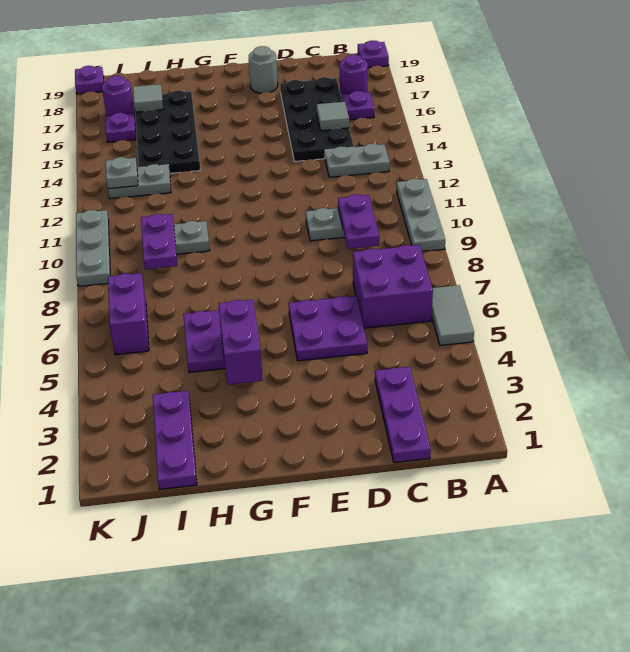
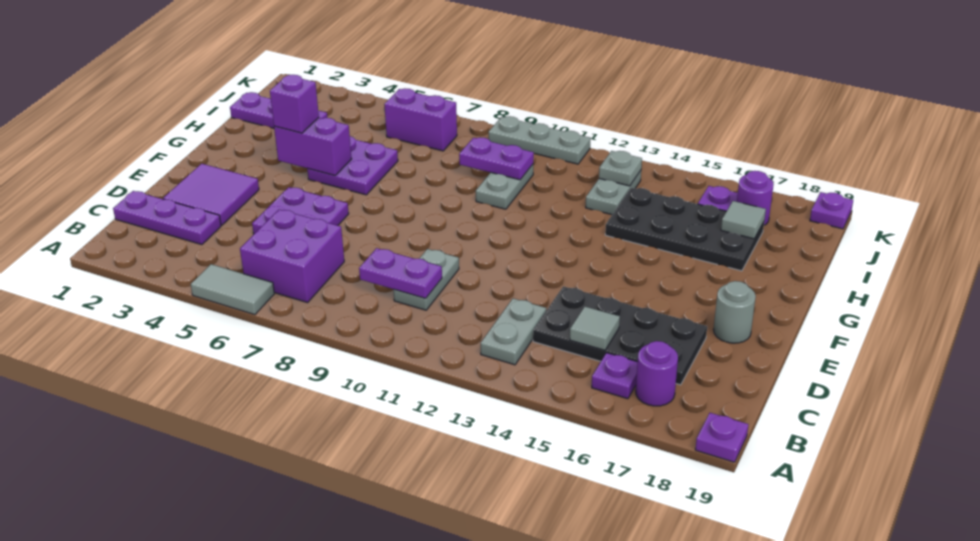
grey plate A9:A11 level 1 -> none
none -> purple tile D2:E3 level 1
none -> purple brick G4 level 3

